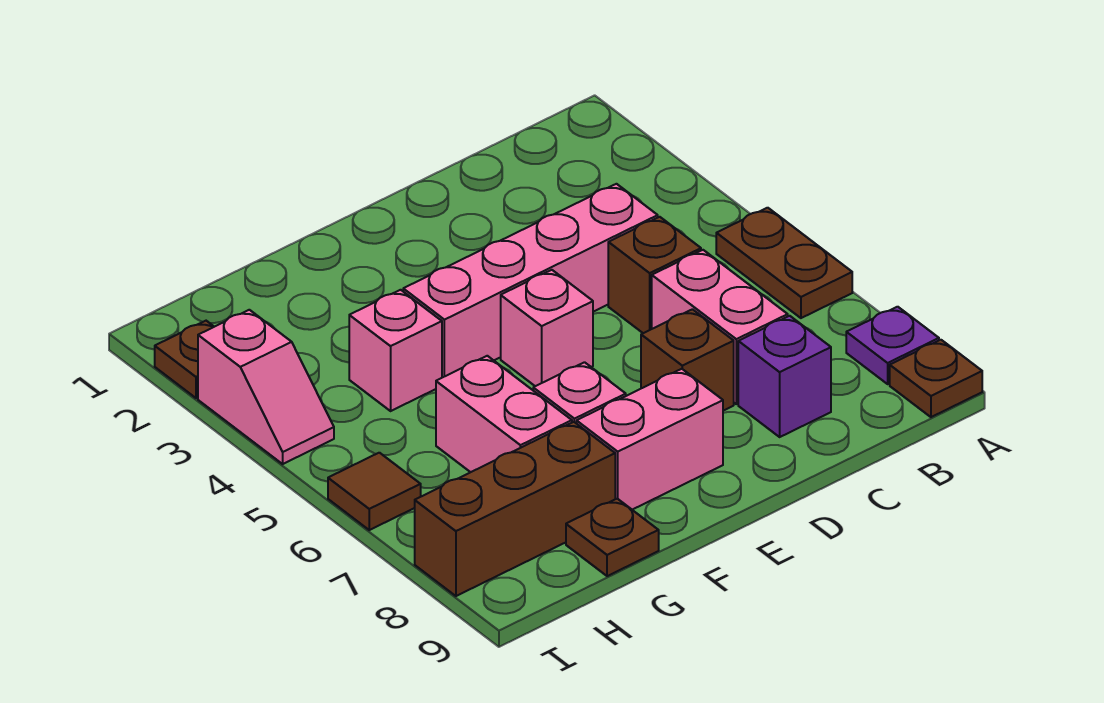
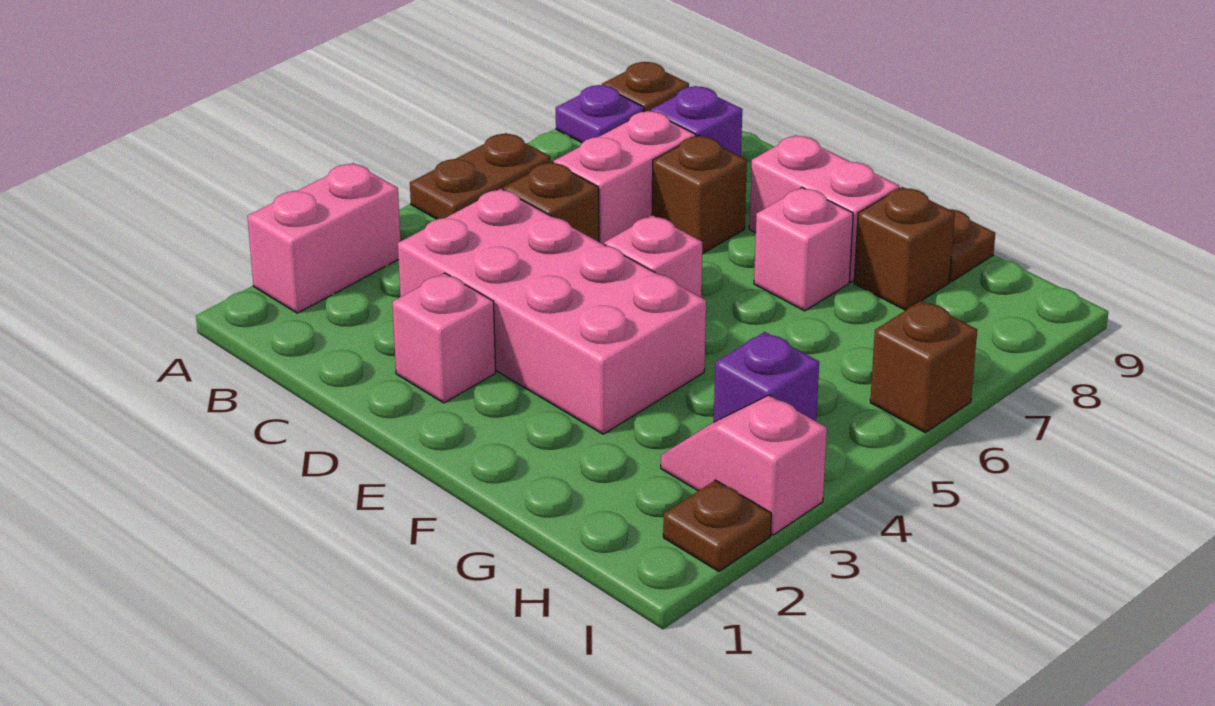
pink brick C4:F4 level 1 -> pink brick C3:F4 level 1
pink brick G4 level 1 -> pink brick D2 level 1
pink brick G6:G7 level 1 -> pink brick A2:A3 level 1
brown brick G8:I8 level 1 -> brown brick G8 level 1
none -> purple brick H4 level 1
pink slope I3:I4 level 1 top 3 -> pink slope H3:I3 level 1 top I
brown tile I6 level 1 -> brown brick I6 level 1

